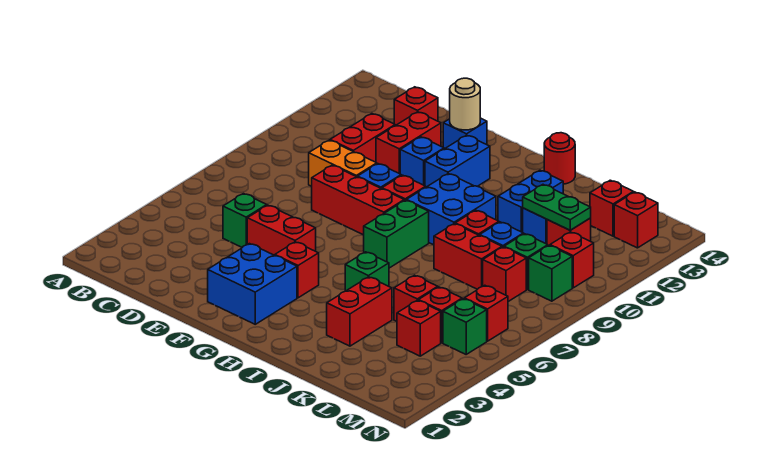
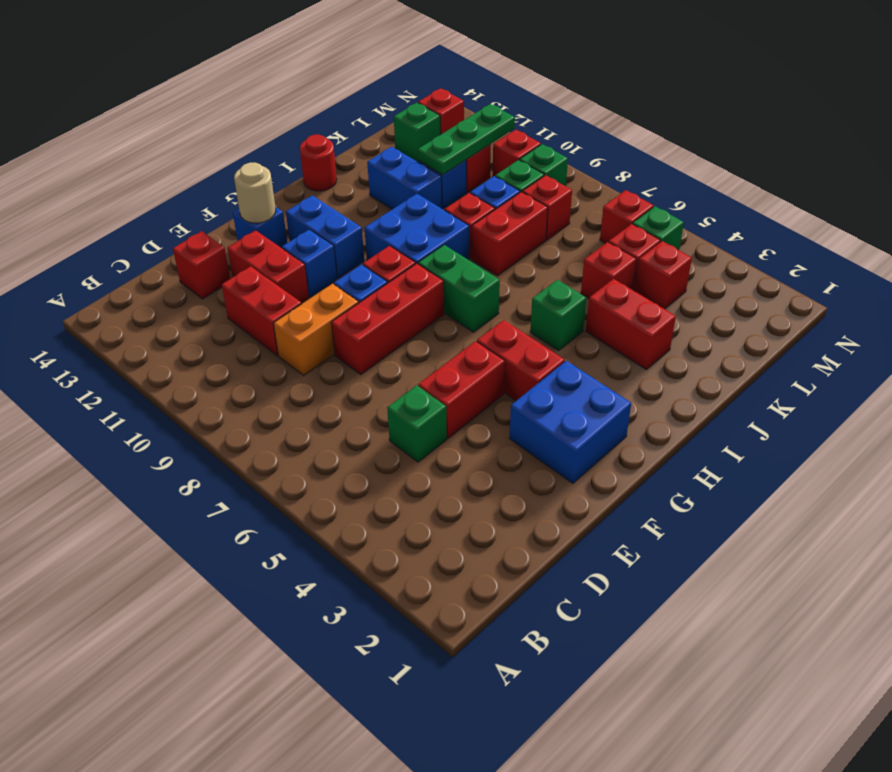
red brick G4 level 1 -> red brick G4:G5 level 1
green plate K11:L11 level 2 -> green plate K11:M11 level 2
red brick L13 level 1 -> green brick L13 level 1

